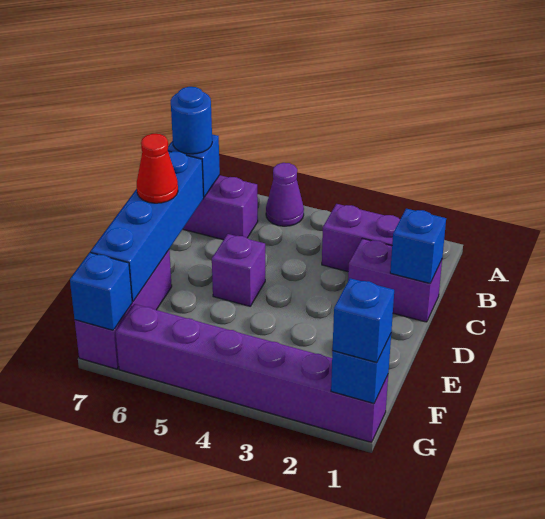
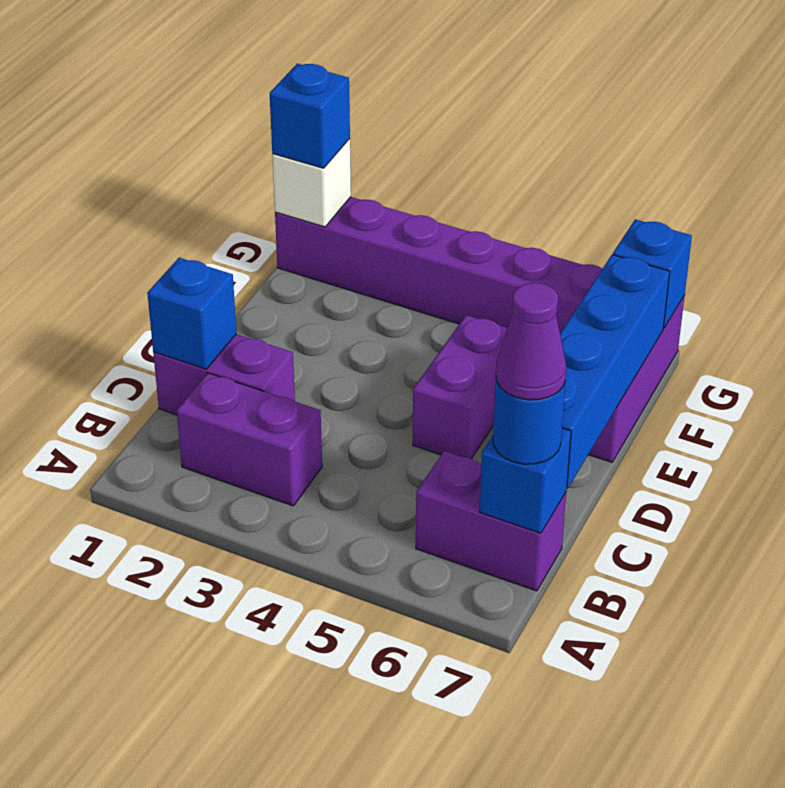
purple cone A5 level 1 -> purple cone B7 level 4
purple brick D5 level 1 -> purple brick D5:E5 level 1
red cone D7 level 3 -> none
blue brick G1 level 2 -> white brick G1 level 2

